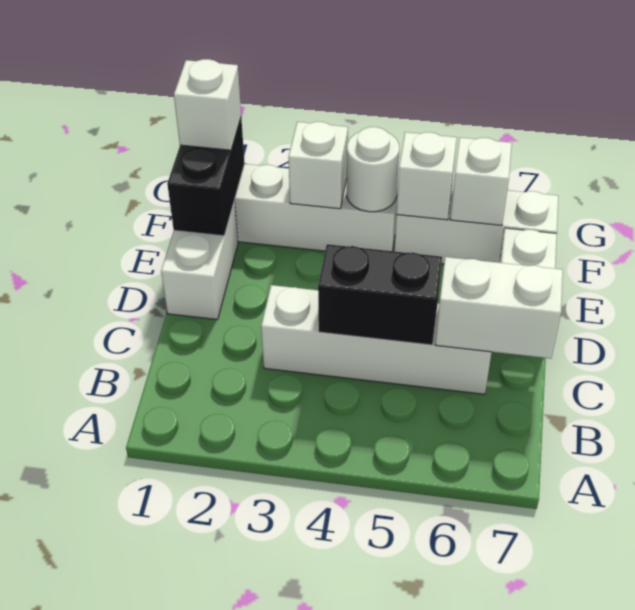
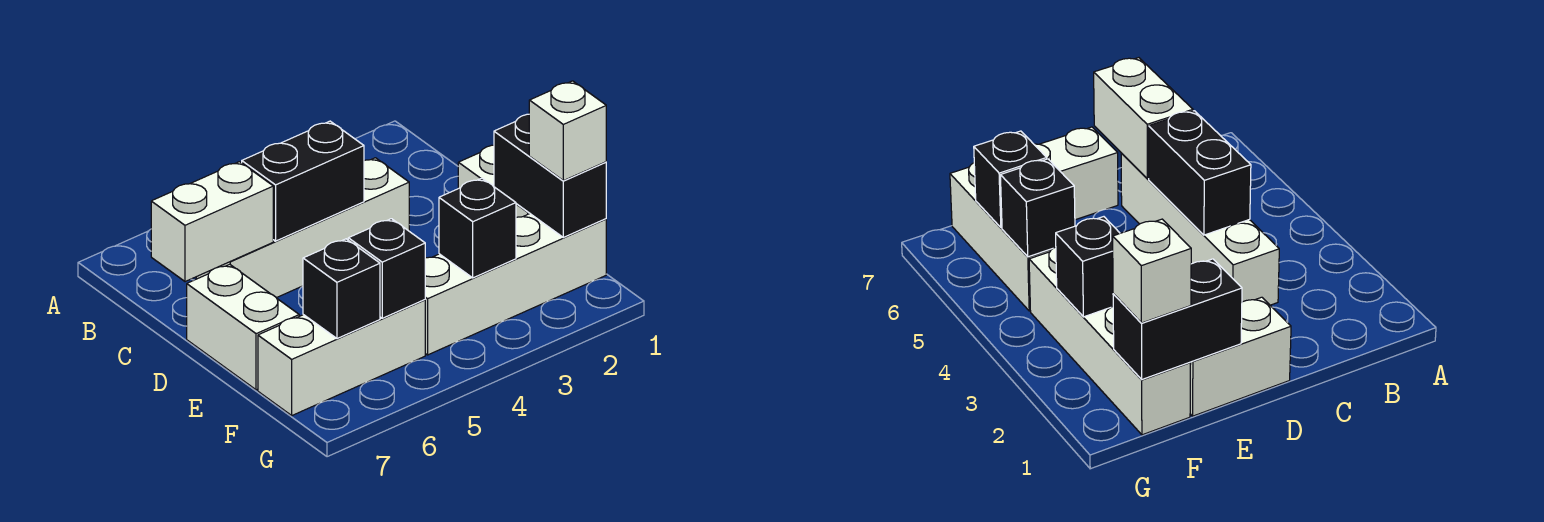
white brick F3 level 2 -> black brick F3 level 2
white round brick F4 level 2 -> none
white brick F5 level 2 -> black brick F5 level 2
white brick F6 level 2 -> black brick F6 level 2

